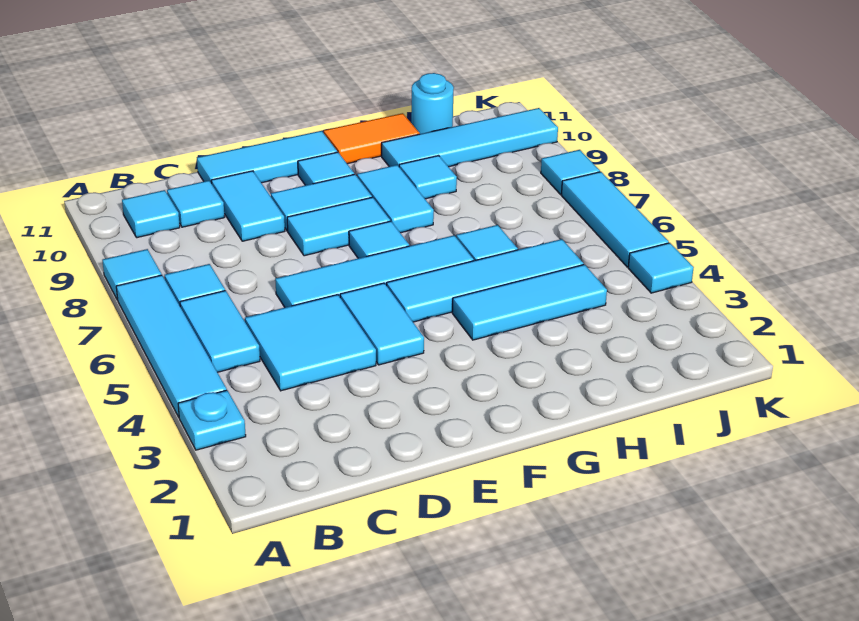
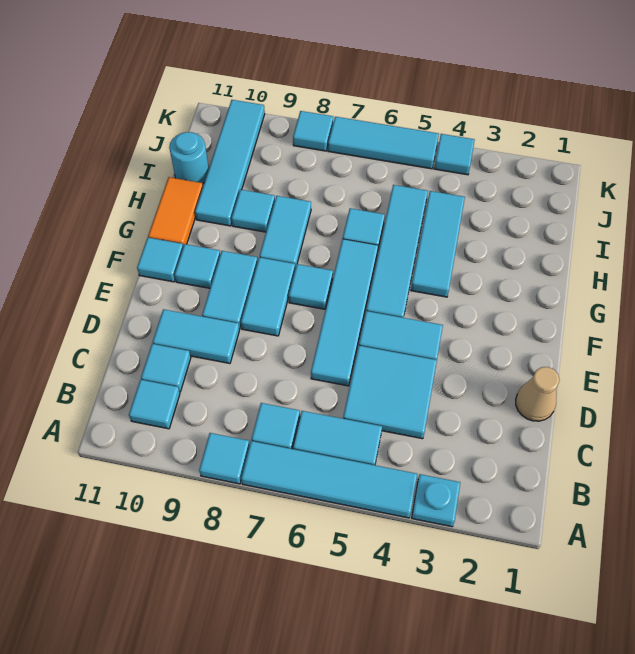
none -> tan cone D1 level 1
cyan tile D11:F11 level 1 -> cyan tile F11 level 1
cyan tile G8:G9 level 1 -> cyan tile G8:H8 level 1

